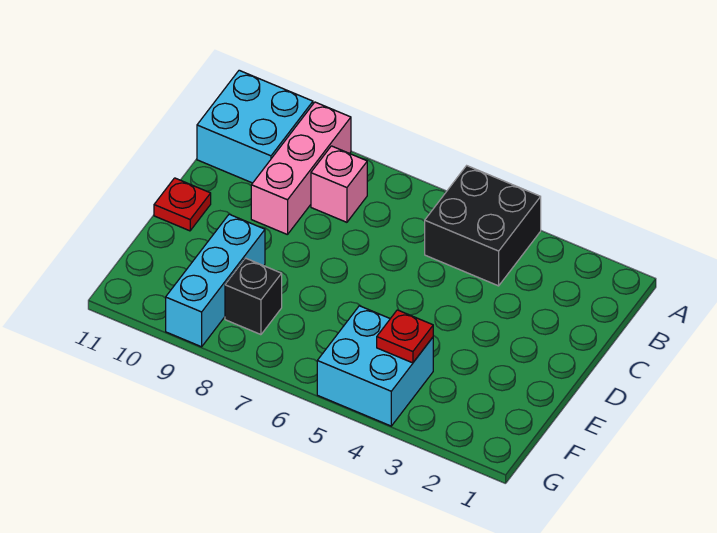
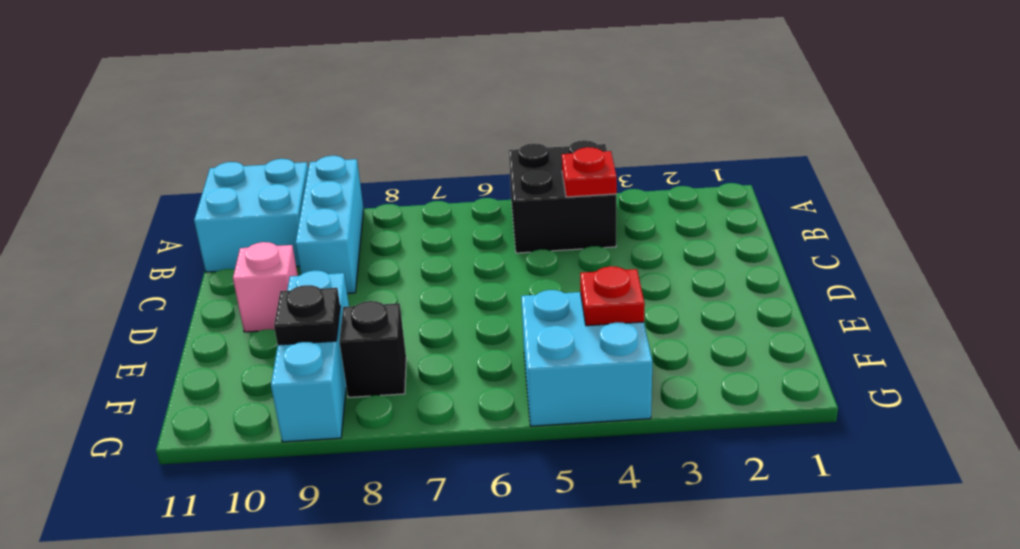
pink brick A9:C9 level 1 -> cyan brick A9:C9 level 1
pink brick B8 level 1 -> pink brick D10 level 1
red plate D11 level 1 -> red plate B4 level 2
none -> black plate F9 level 2

